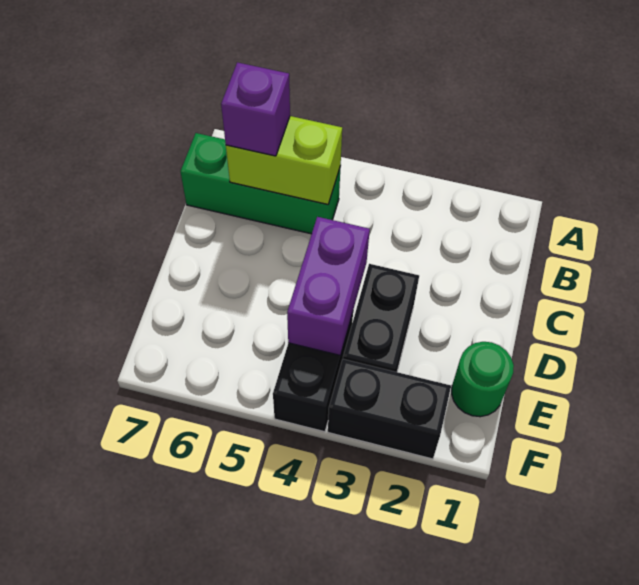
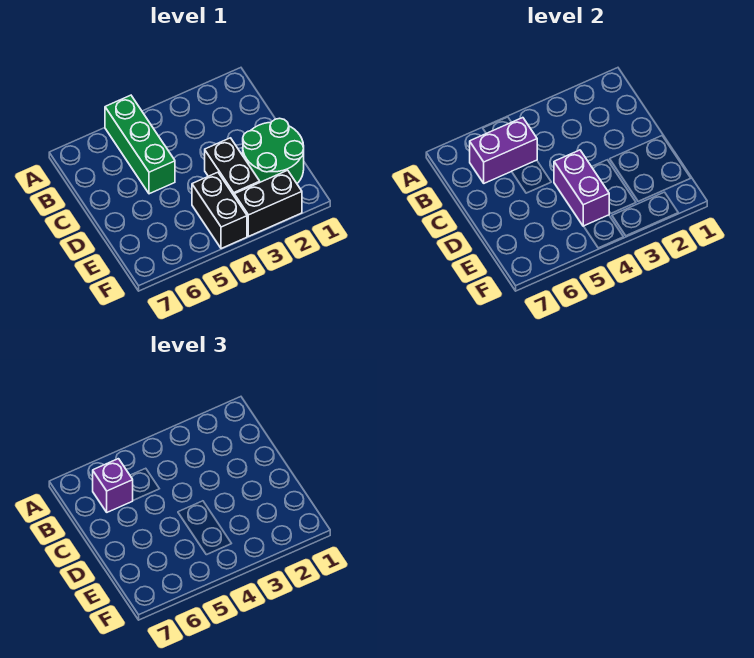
green brick B5:B7 level 1 -> green brick A5:C5 level 1
lime brick B5:B6 level 2 -> purple brick B5:B6 level 2
green round brick E1 level 1 -> green round brick D1:E2 level 1

